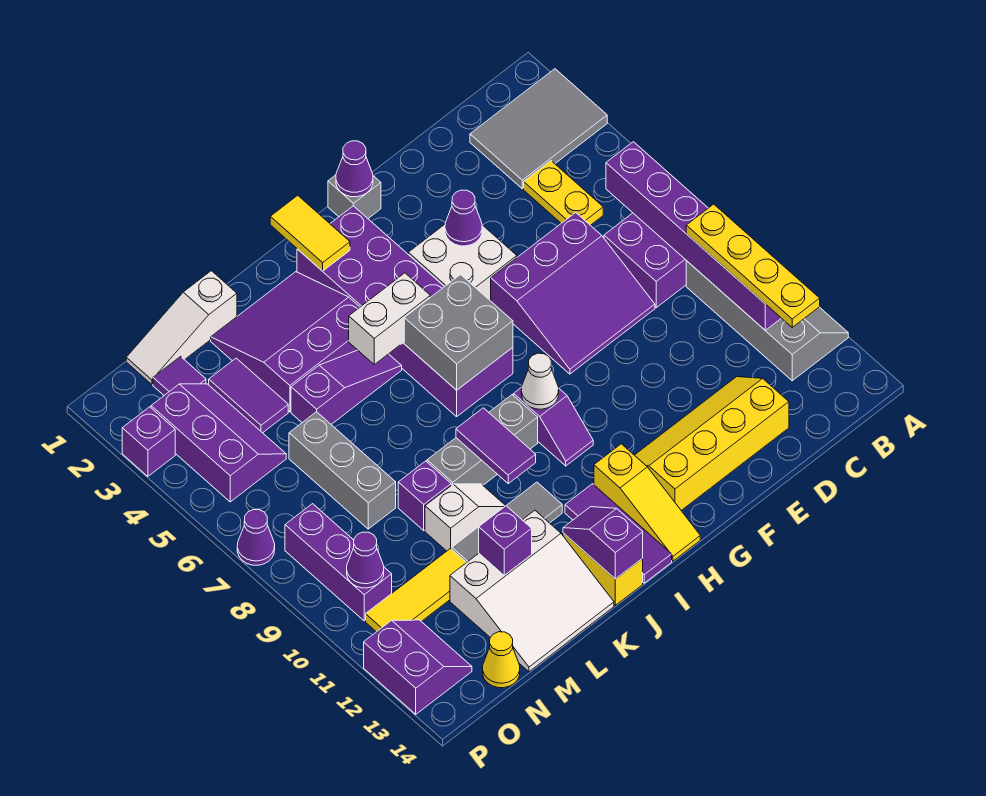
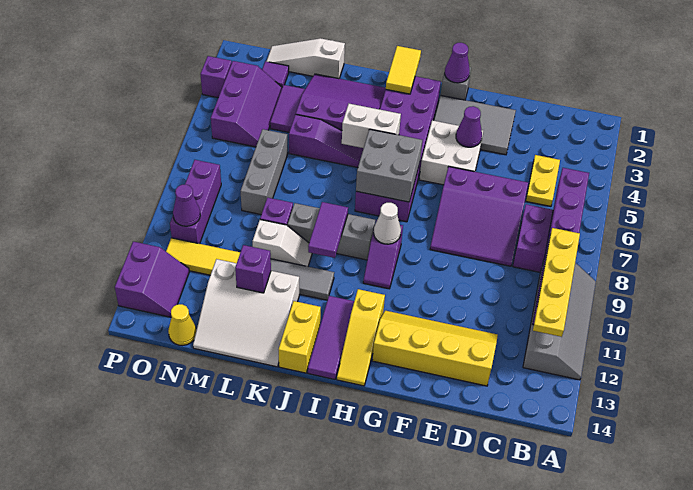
grey tile A2:C3 level 1 -> grey tile E2:G3 level 1
purple slope J13:J14 level 2 top 14 -> none
purple cone P7 level 1 -> none

